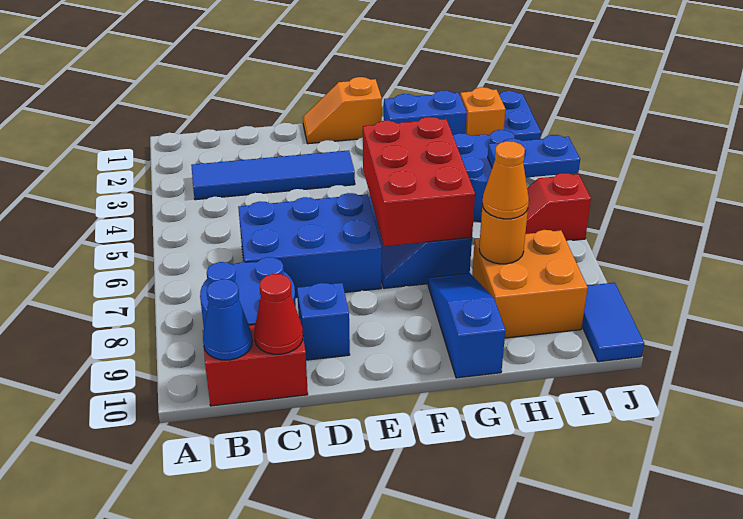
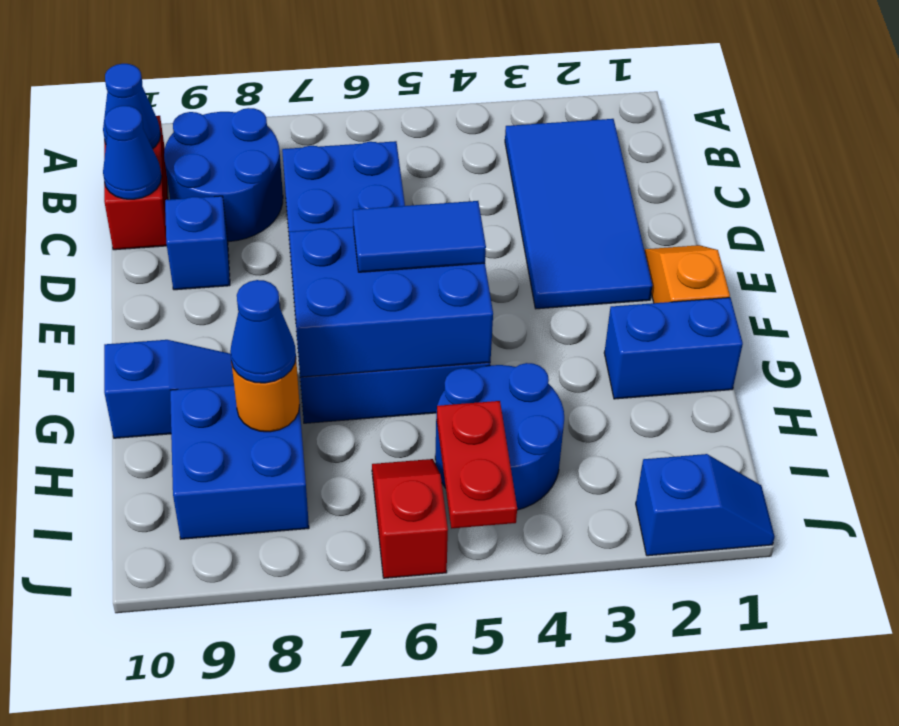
blue tile B3:E3 level 1 -> blue tile B2:E3 level 1
red cone C10 level 2 -> blue cone C10 level 2
red brick F5:G7 level 2 -> blue brick F5:G7 level 2
blue brick G2:H2 level 1 -> blue brick G1:G2 level 1
orange brick H8:I9 level 1 -> blue brick H8:I9 level 1
orange cone H8 level 3 -> blue cone H8 level 3
orange brick I2 level 1 -> none
blue plate I5:J5 level 2 -> red plate I5:J5 level 2
blue plate J1:J2 level 1 -> blue slope J1:J2 level 1 top 2
blue tile J9:J10 level 1 -> blue tile F5:F6 level 3

